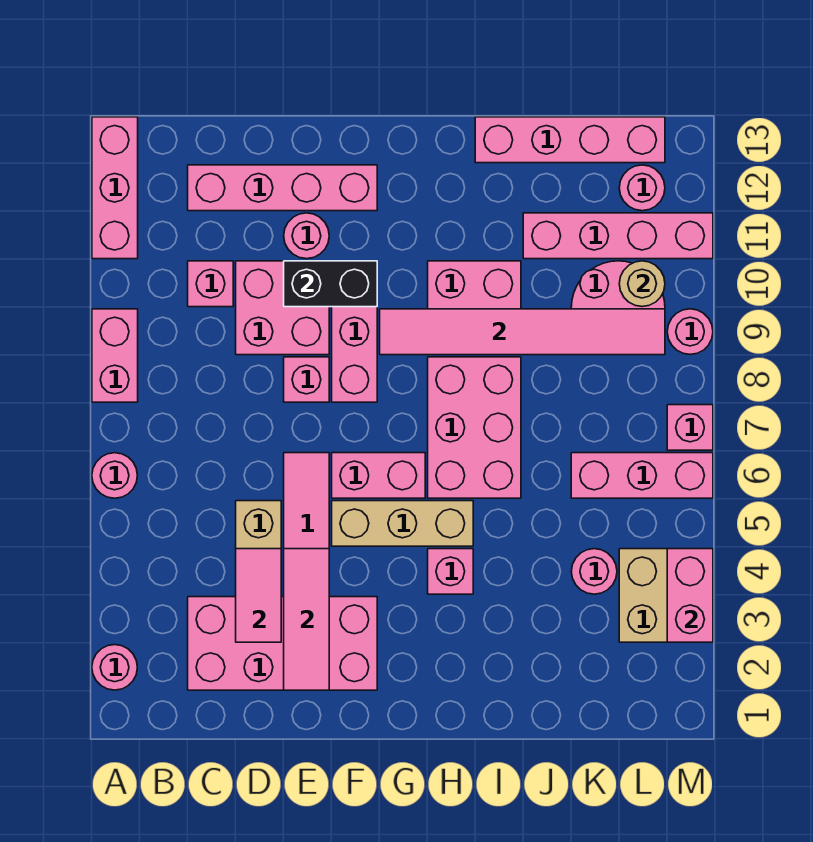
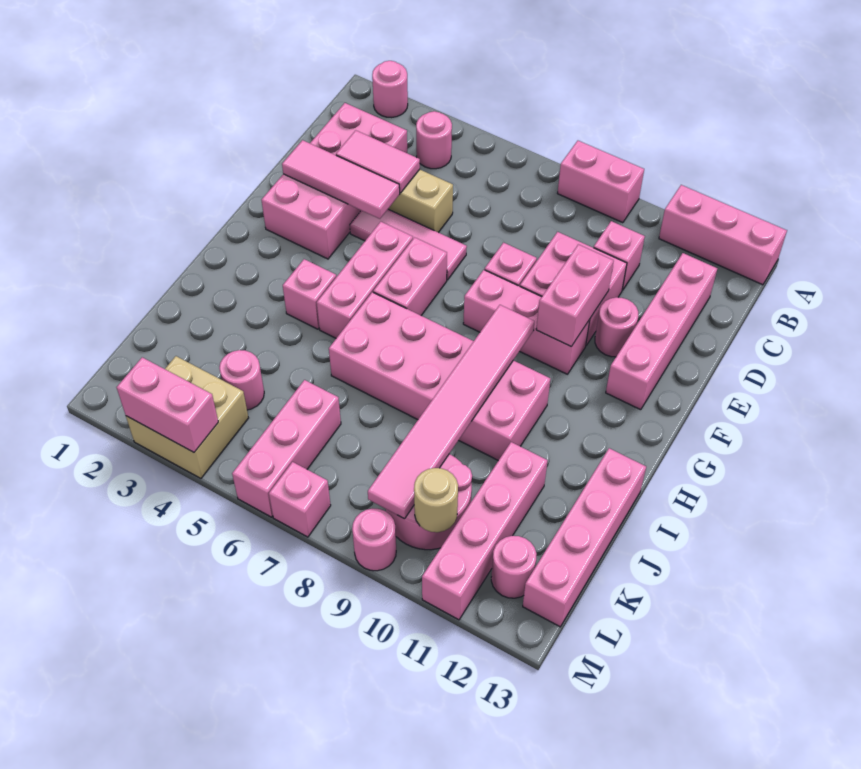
pink round brick A6 level 1 -> pink round brick B4 level 1
black brick E10:F10 level 2 -> pink brick E10:F10 level 2
tan brick F5:H5 level 1 -> pink brick F5:H5 level 1

